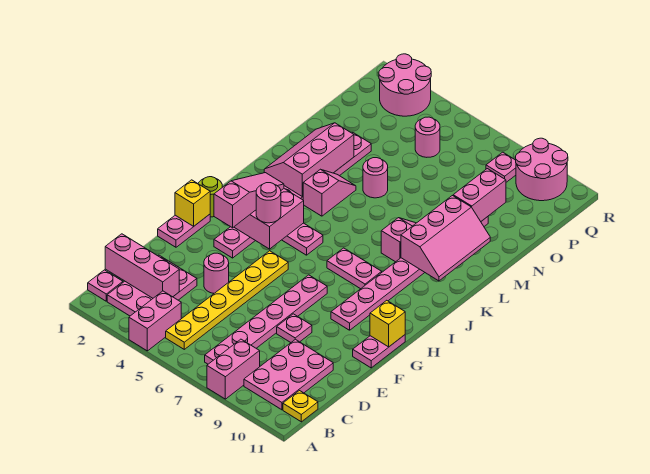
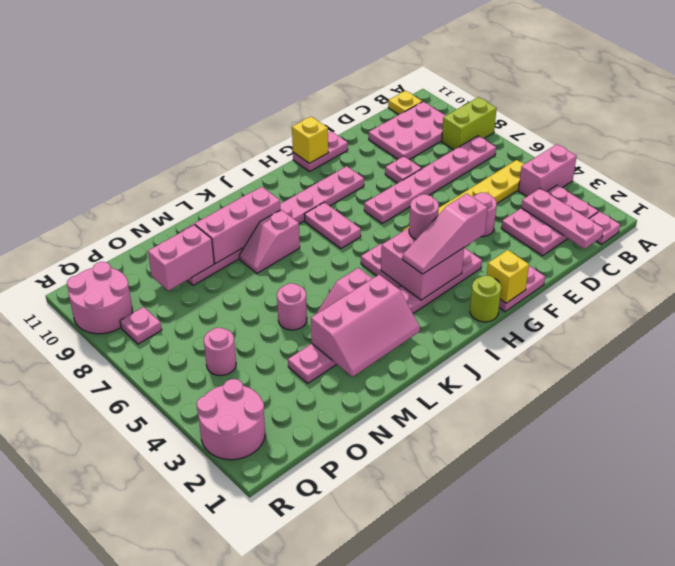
pink brick A8:B8 level 1 -> lime brick A8:B8 level 1
pink brick C1:C3 level 2 -> pink plate C1:C3 level 2

